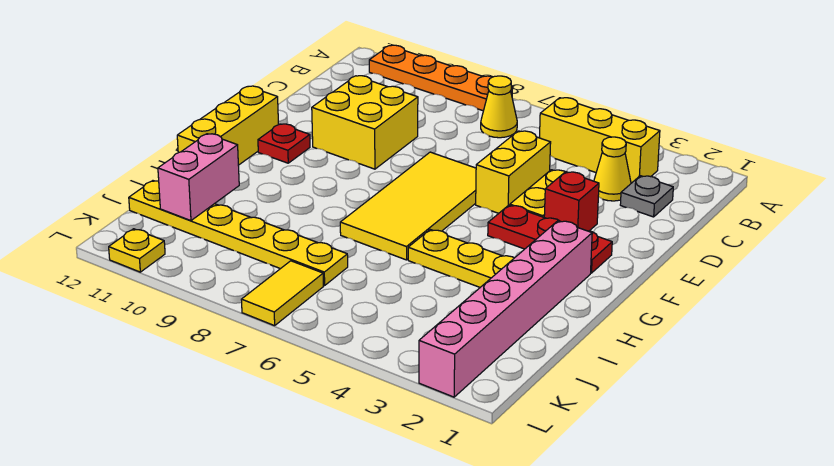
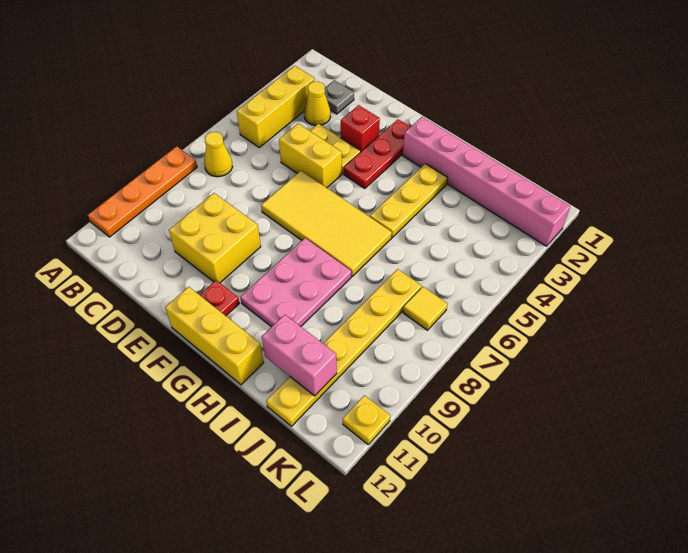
none -> pink plate G8:H10 level 1
yellow tile K7:L7 level 1 -> yellow tile K7 level 1

